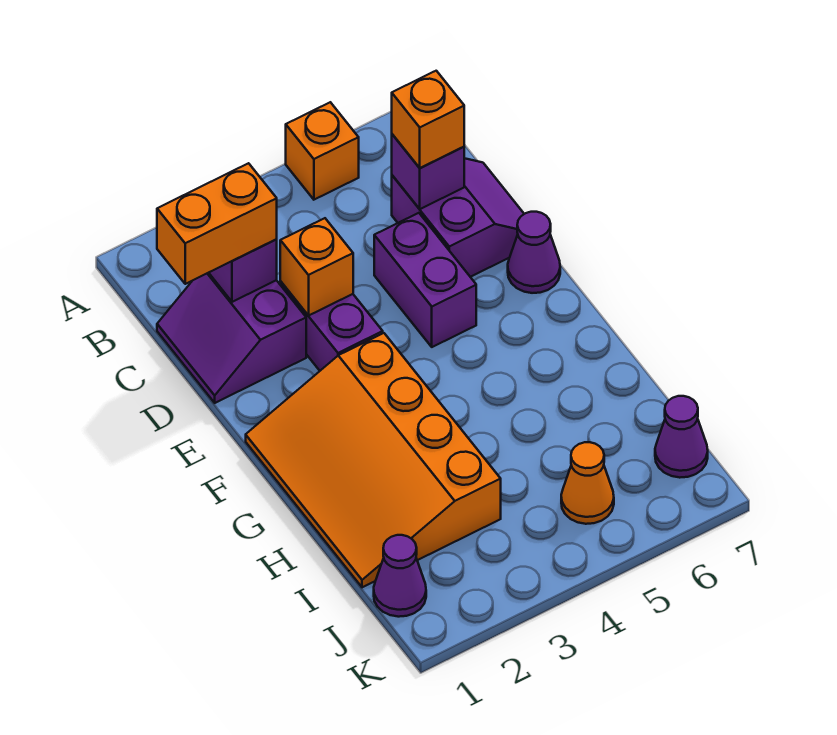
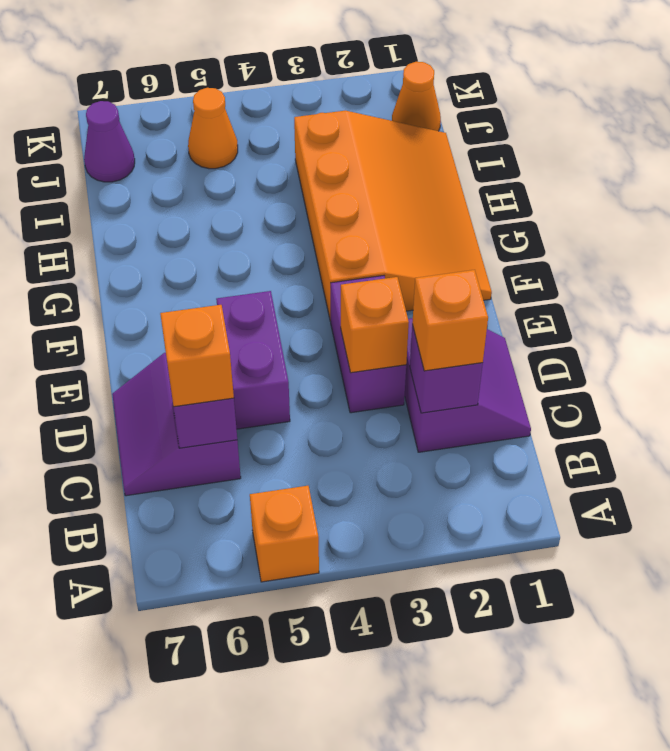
orange brick C1:C2 level 3 -> orange brick C2 level 3
purple cone E7 level 1 -> none
purple cone J1 level 1 -> orange cone J1 level 1

